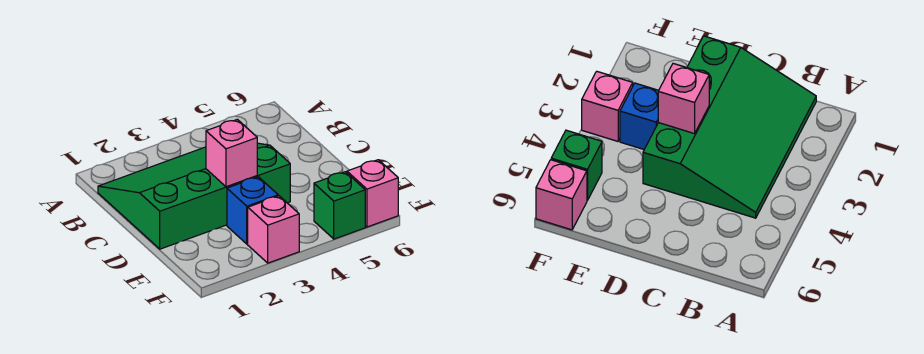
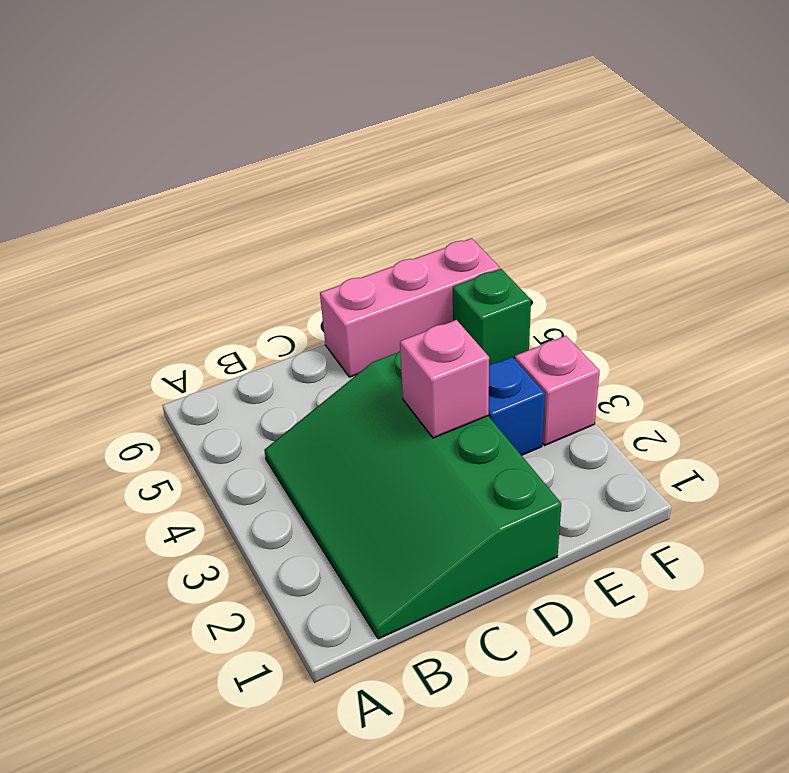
pink brick F6 level 1 -> pink brick D6:F6 level 1

